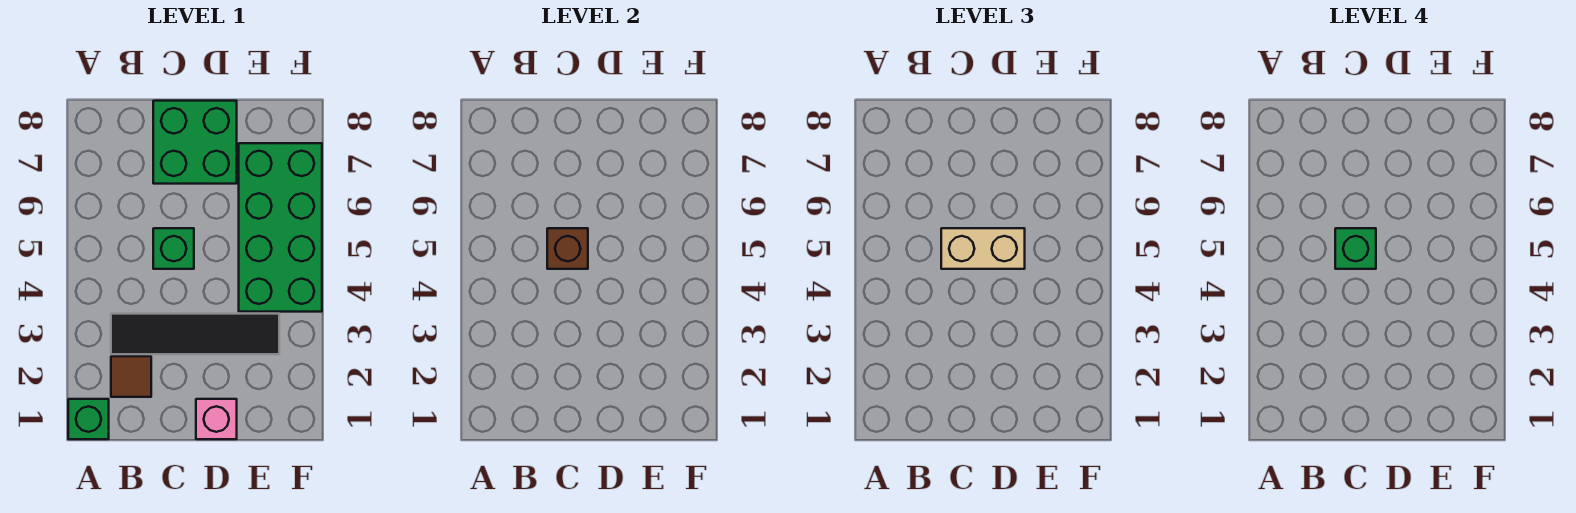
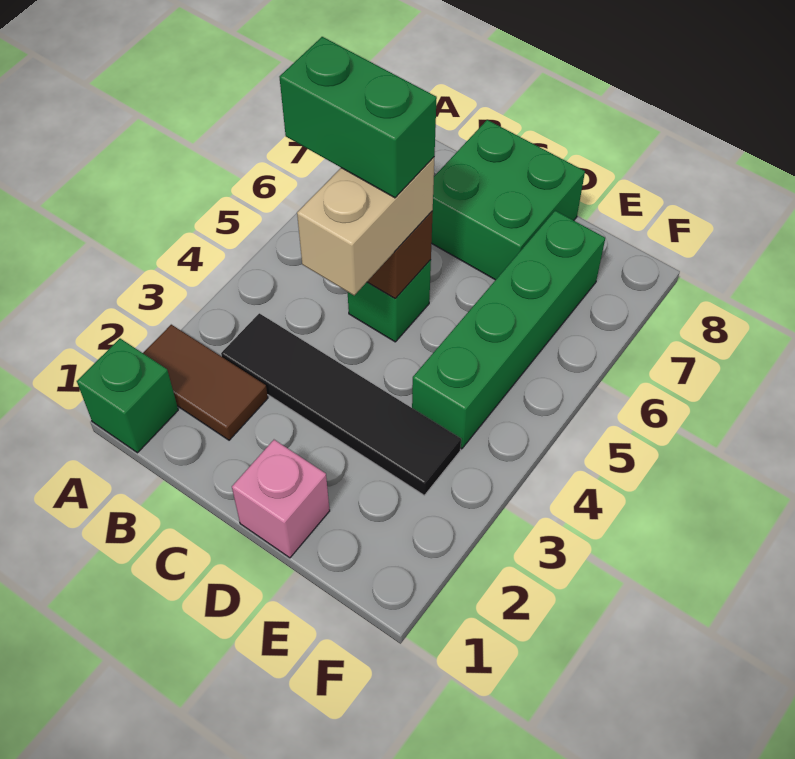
brown tile B2 level 1 -> brown tile A2:B2 level 1
tan brick C5:D5 level 3 -> tan brick C4:C5 level 3
green brick C5 level 4 -> green brick B5:C5 level 4
green brick E4:F7 level 1 -> green brick E4:E7 level 1

